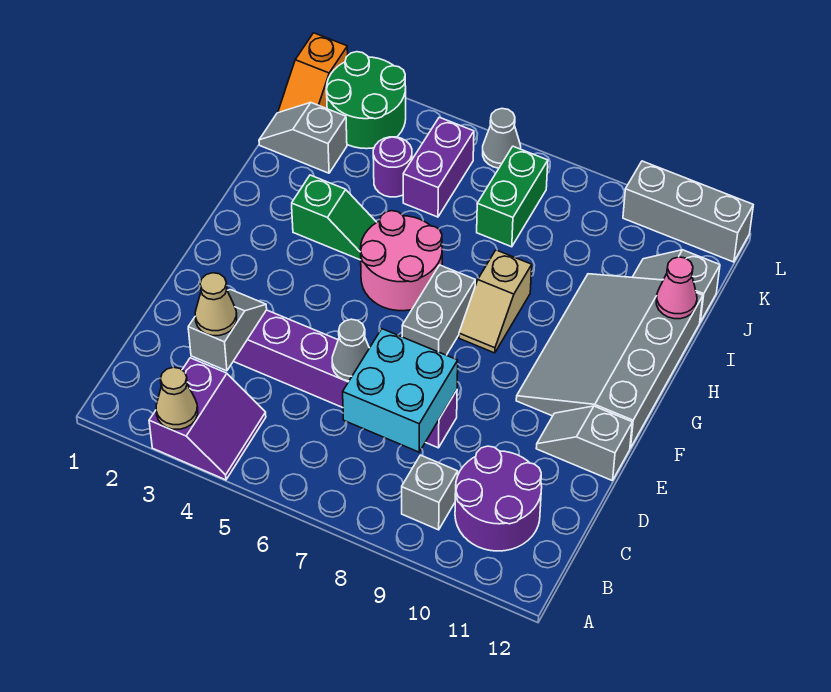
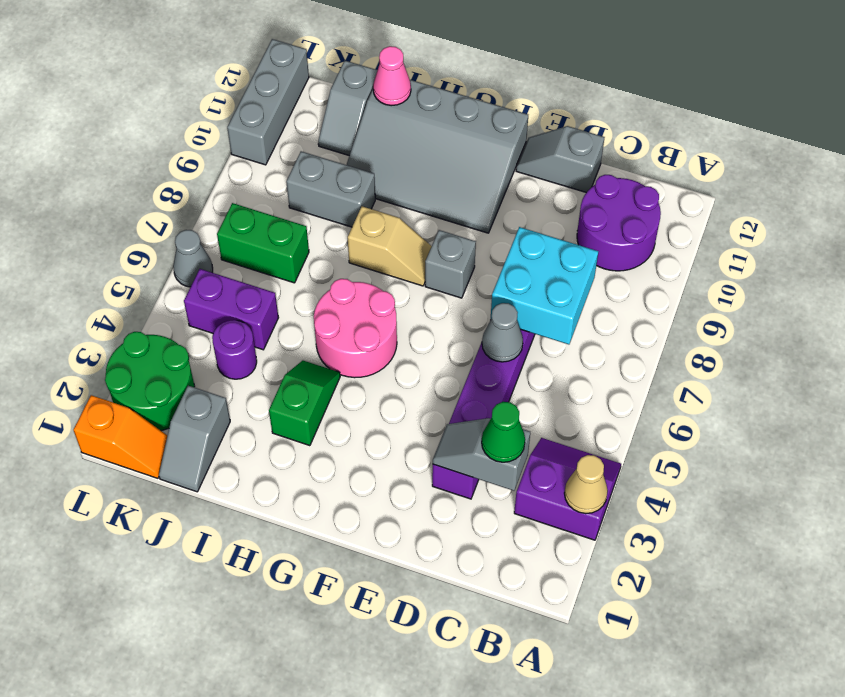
grey brick B9 level 1 -> grey brick F8 level 1
tan cone C3 level 3 -> green cone C3 level 3
grey slope E11:E12 level 1 top 12 -> grey slope D12:E12 level 1 top D
grey brick F7:G7 level 1 -> grey brick I9:J9 level 1

